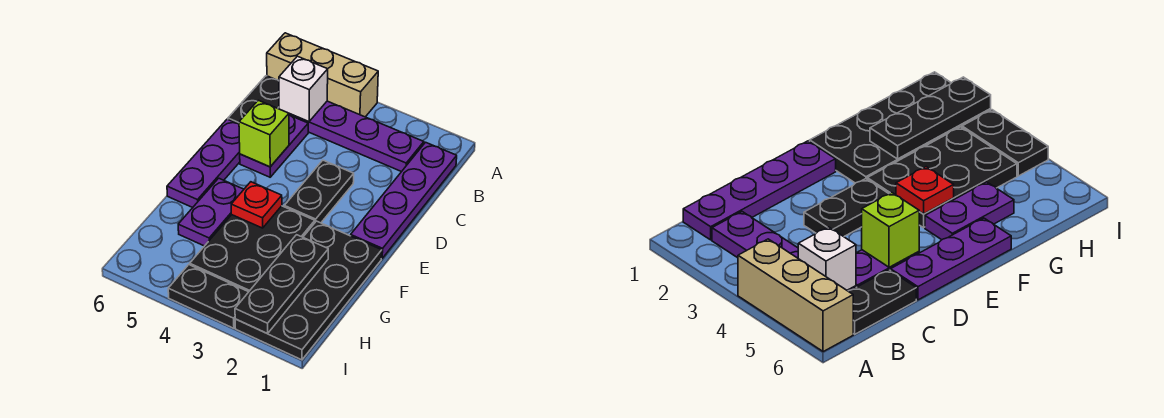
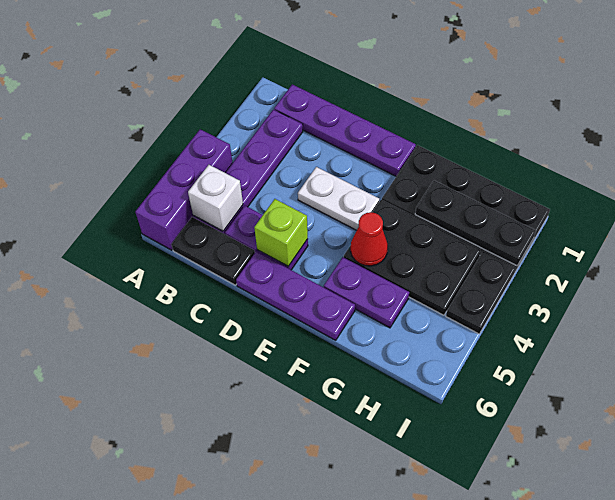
tan brick A4:A6 level 1 -> purple brick A4:A6 level 1
black plate D3:E3 level 1 -> white plate D3:E3 level 1
red plate F4 level 2 -> red cone F4 level 2

